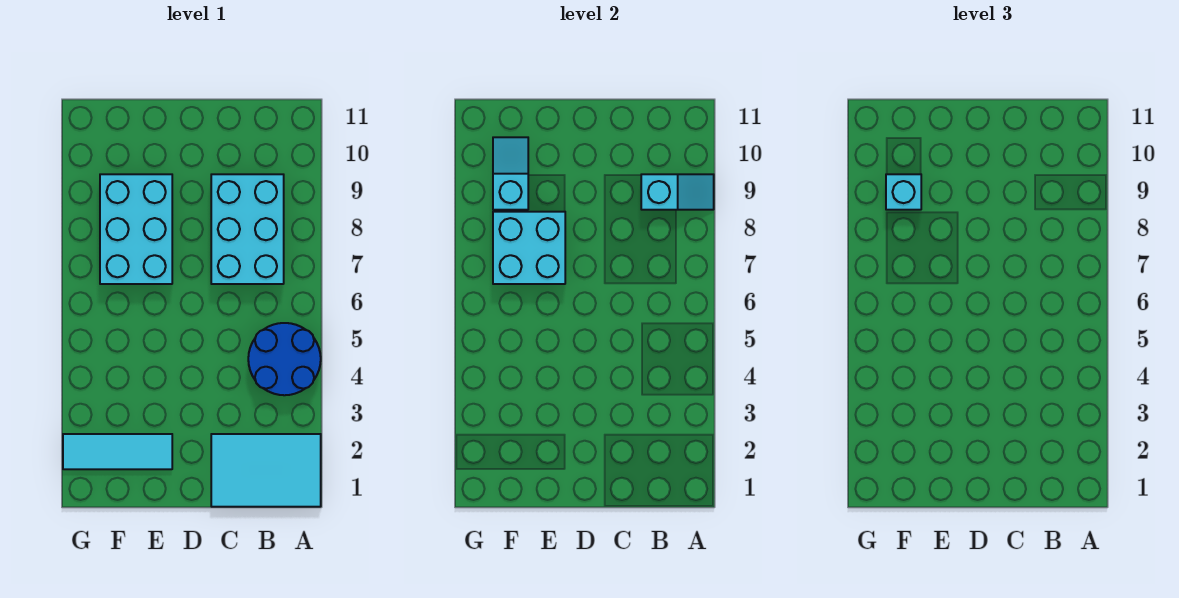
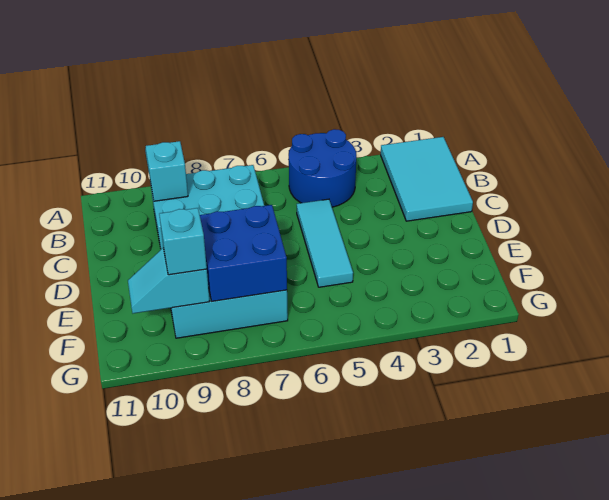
cyan tile E2:G2 level 1 -> cyan tile C5:E5 level 1
cyan brick E7:F8 level 2 -> blue brick E7:F8 level 2

